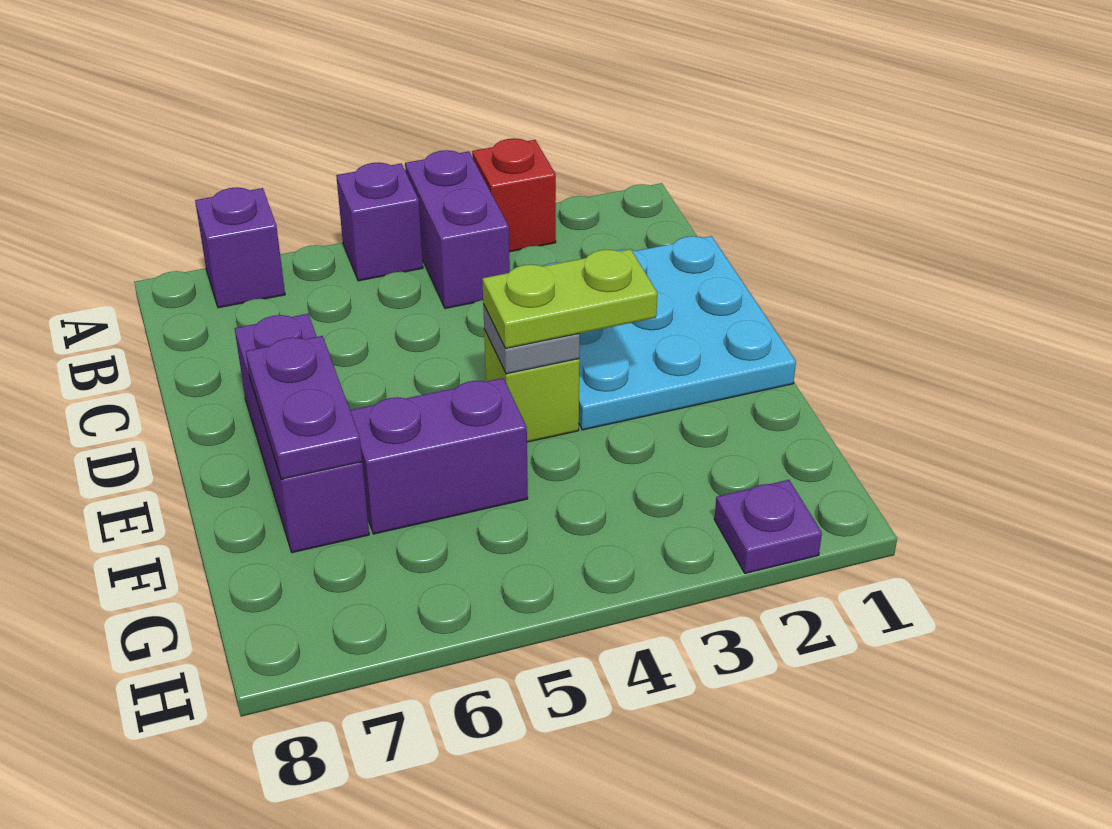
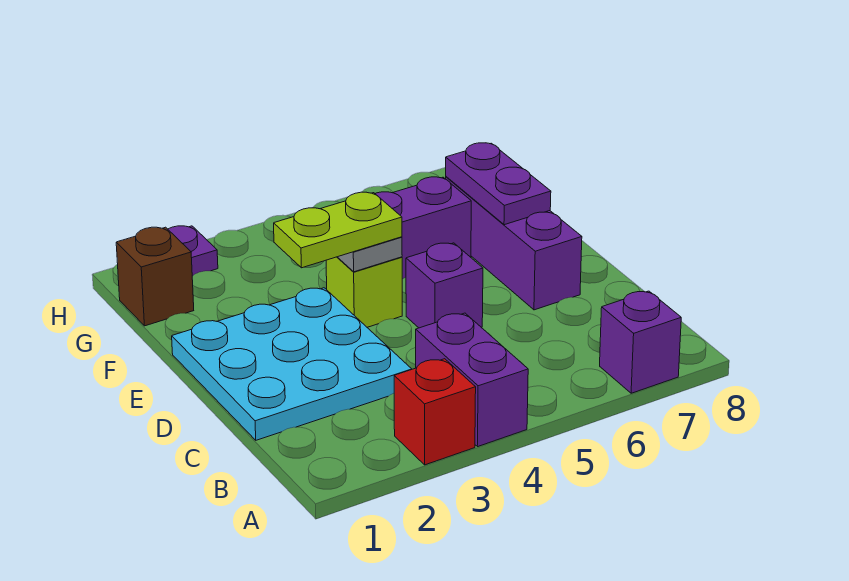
purple brick A5 level 1 -> purple brick D5 level 1
none -> brown brick G1 level 1

